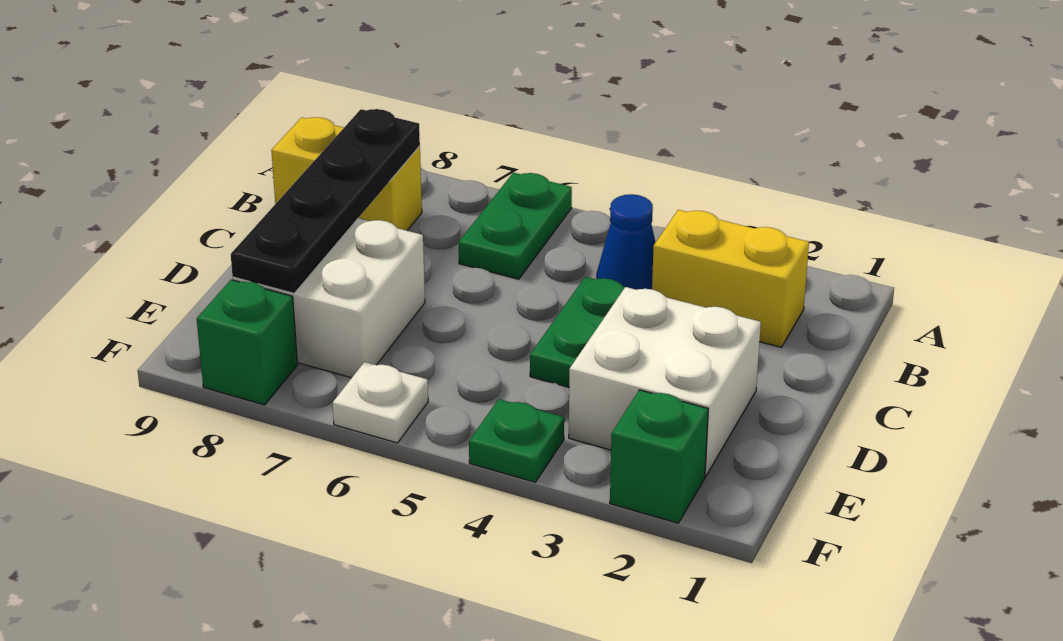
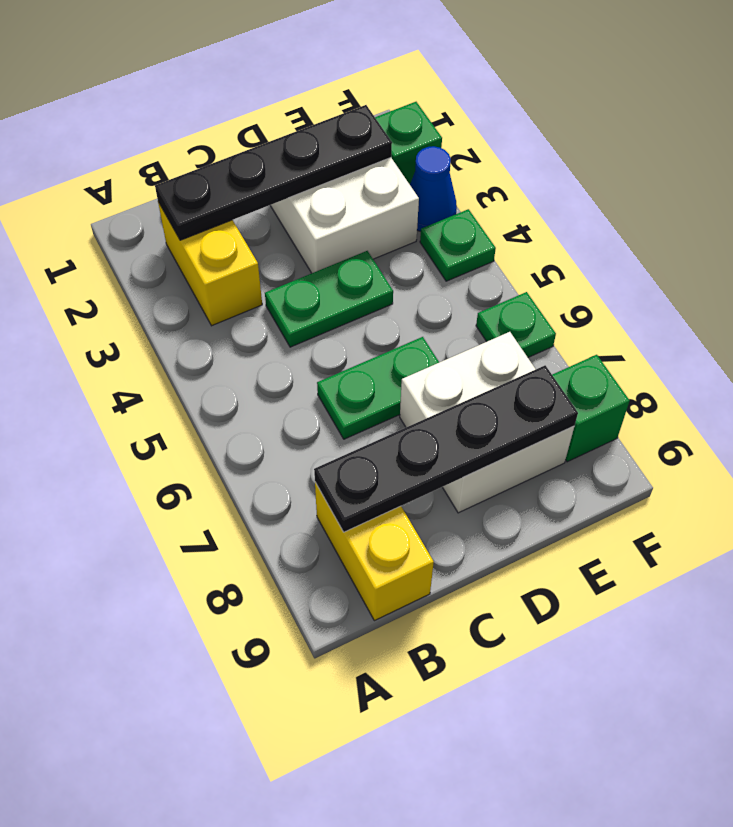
green plate A6:B6 level 1 -> green plate C6:D6 level 1
none -> black plate B2:E2 level 2
blue cone B4 level 1 -> blue cone F3 level 1
white plate F6 level 1 -> green plate F6 level 1

